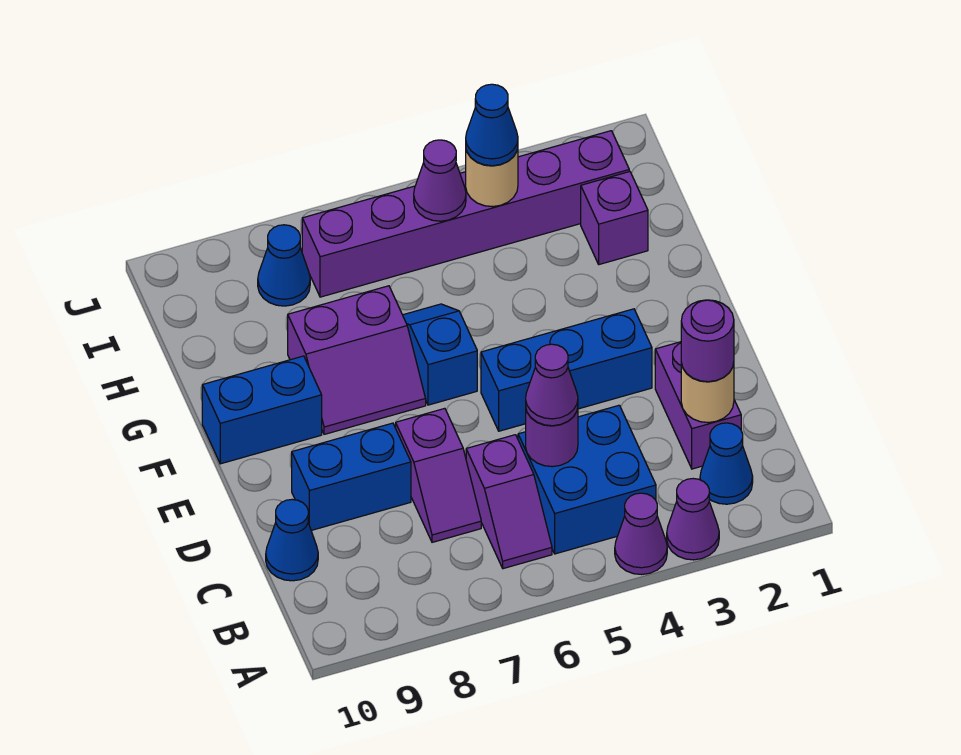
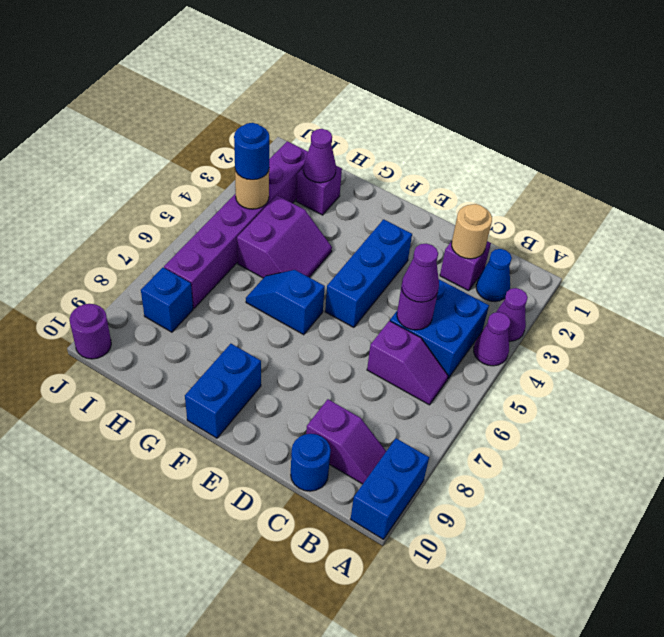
purple brick C2:D2 level 1 -> purple brick C2 level 1
purple round brick C2 level 3 -> purple round brick J10 level 1
purple slope C7:D7 level 1 top D -> purple slope B9:C9 level 1 top C
blue cone C10 level 1 -> blue round brick C10 level 1
blue brick D8:D9 level 1 -> blue brick A9:A10 level 1
purple slope F7:G8 level 1 top G -> purple slope G4:H5 level 1 top H
blue cone I4 level 3 -> blue round brick I4 level 3
purple cone I5 level 2 -> purple cone H2 level 2
blue cone I8 level 1 -> blue brick I8 level 1

